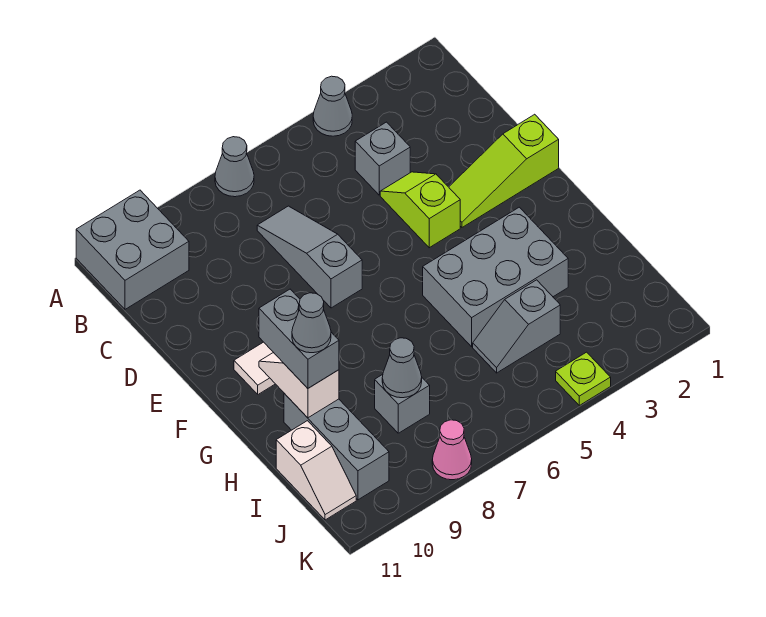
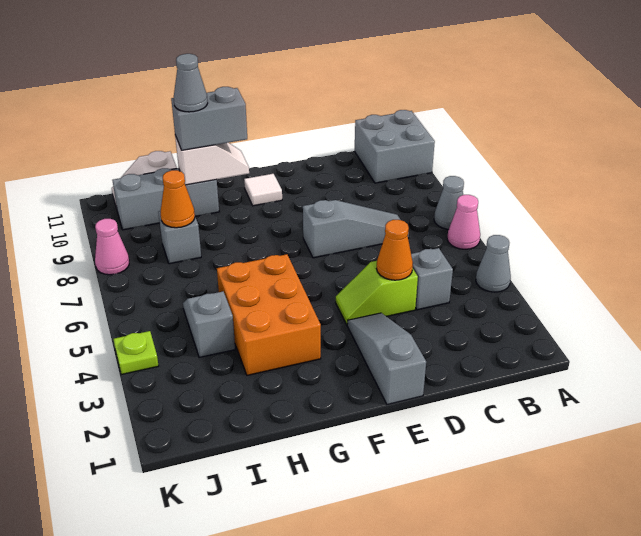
none -> pink cone A6 level 1
lime slope D4:E4 level 1 top E -> lime slope D4:E4 level 1 top D
none -> orange cone D4 level 2
lime slope E1:E3 level 1 top 1 -> grey slope E1:E3 level 1 top 1
grey brick G3:H5 level 1 -> orange brick G3:H5 level 1
grey cone I8 level 2 -> orange cone I8 level 2

